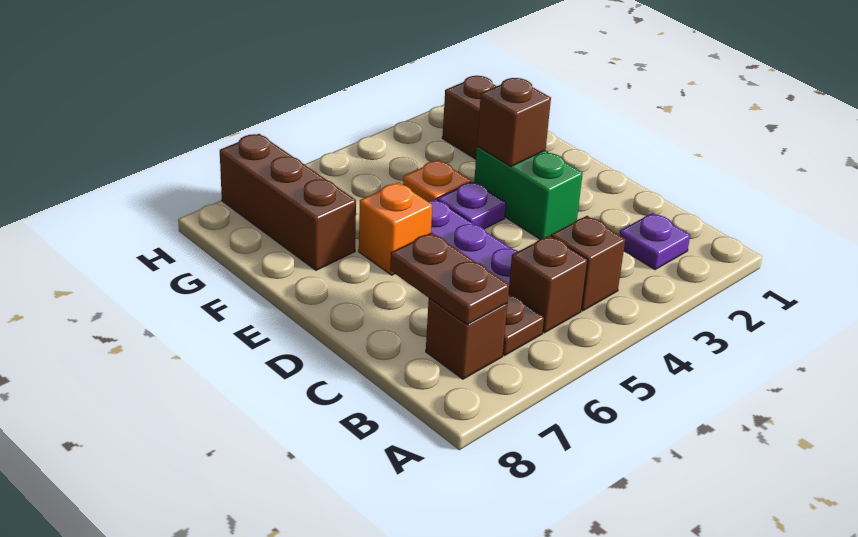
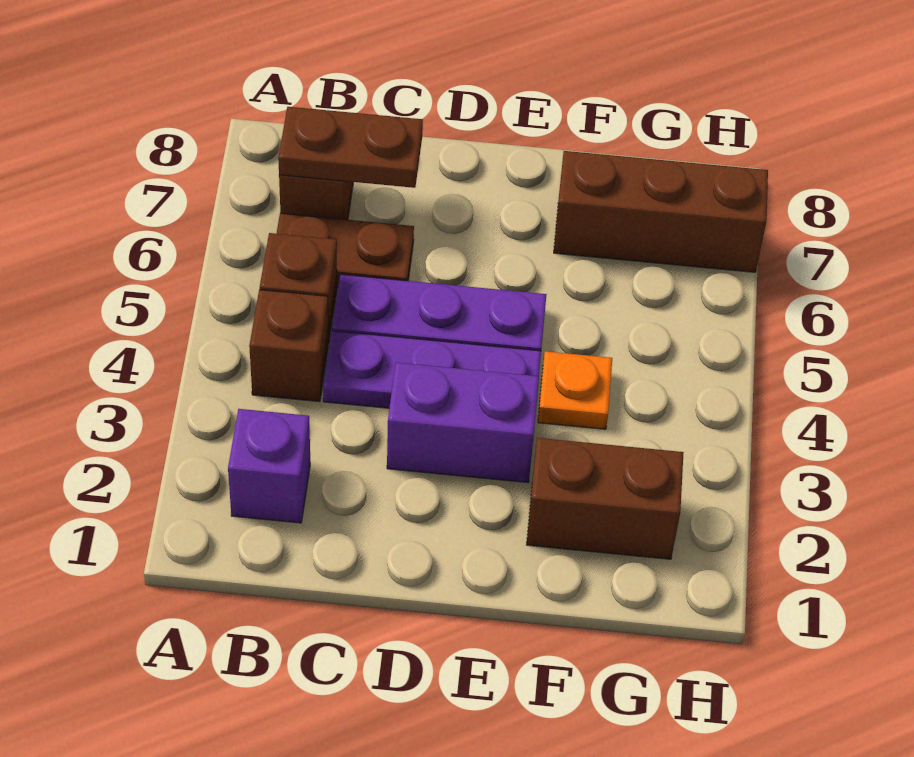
purple plate B2 level 1 -> purple brick B2 level 1
green brick D3:E3 level 1 -> purple brick D3:E3 level 1
brown brick E3 level 2 -> none
purple plate E4 level 1 -> purple plate C4:E4 level 1
orange brick E6 level 1 -> none

